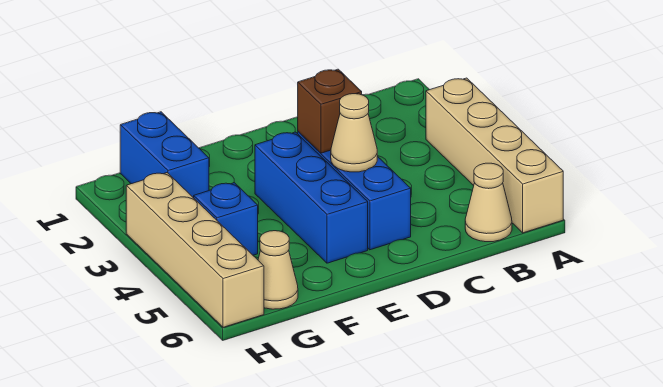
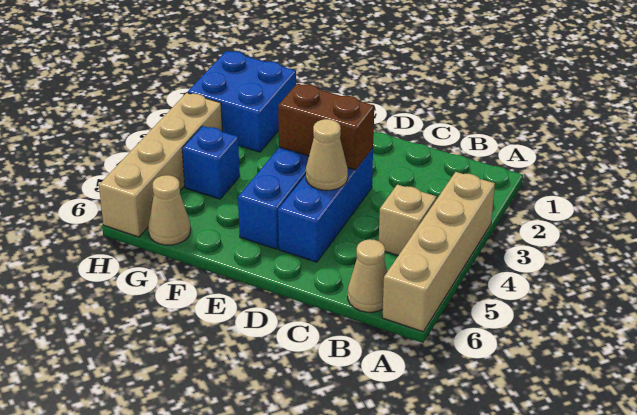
none -> tan brick B4 level 1
brown brick D3 level 2 -> brown brick D3:E3 level 2
blue brick G1:G2 level 1 -> blue brick G1:H2 level 1

